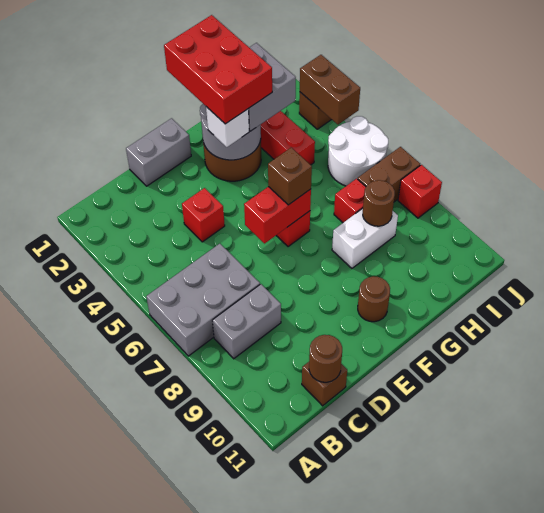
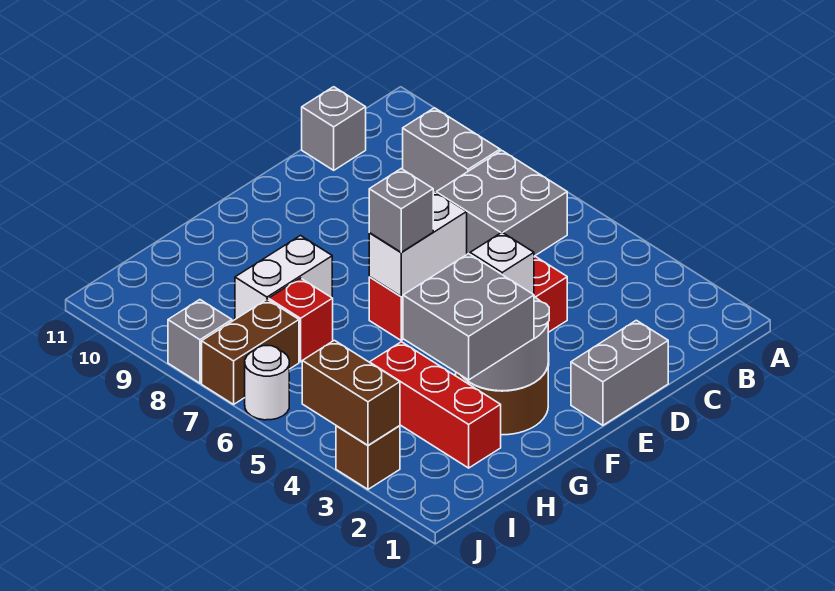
grey brick A6:C7 level 1 -> grey brick B6:C7 level 1
grey brick B8:C8 level 1 -> grey brick B8:B9 level 1
brown brick C11 level 1 -> grey brick C11 level 1
brown round brick C11 level 2 -> none
red brick E6:F6 level 2 -> white brick E6:F6 level 2
red brick F1:G3 level 4 -> none
brown brick F6 level 3 -> grey brick F6 level 3
brown round brick F10 level 1 -> none
brown round brick H8 level 2 -> none
white round brick I5:J6 level 1 -> white round brick J6 level 1
red brick J8 level 1 -> grey brick J8 level 1

